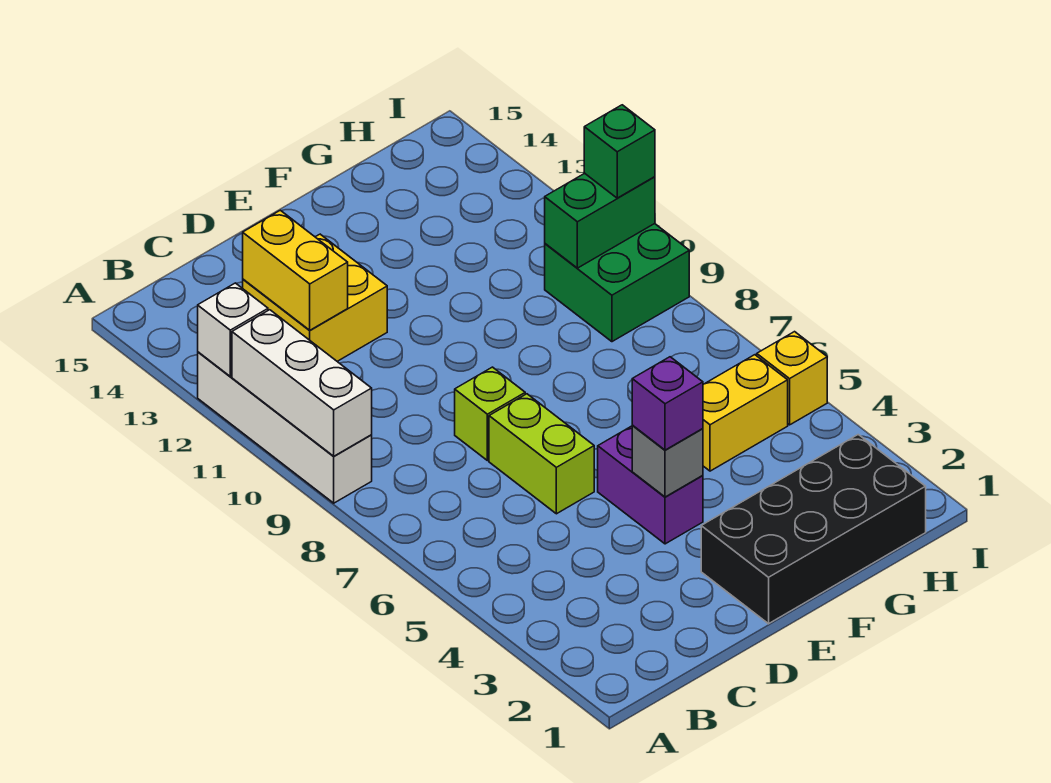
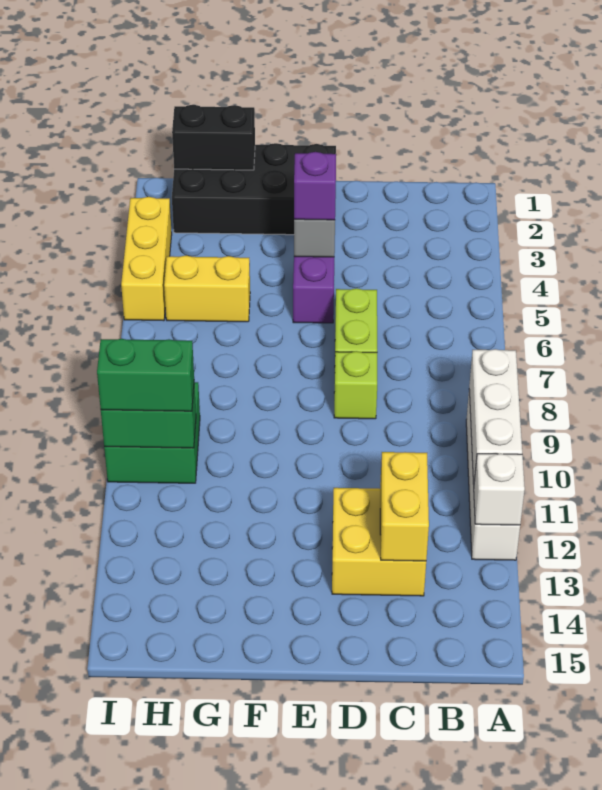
none -> black brick G1:H1 level 2
yellow brick I5 level 1 -> yellow brick I3:I5 level 1
green brick I10 level 3 -> green brick H10:I10 level 3

